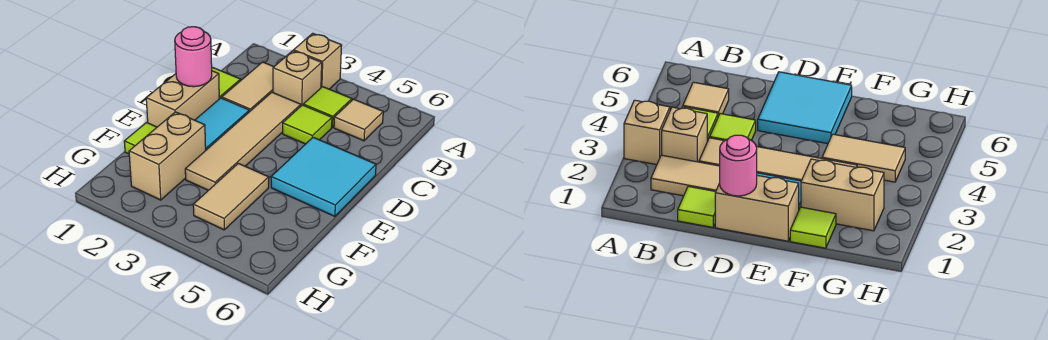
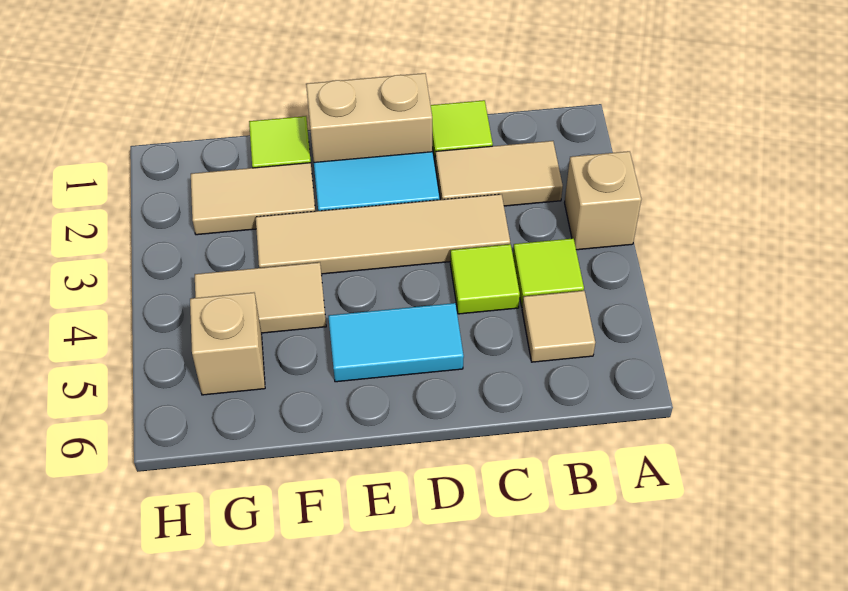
tan brick B3 level 1 -> tan brick G5 level 1
pink round brick D1 level 2 -> none
cyan tile D5:E6 level 1 -> cyan tile D5:E5 level 1
tan brick F2:G2 level 1 -> tan tile F2:G2 level 1

